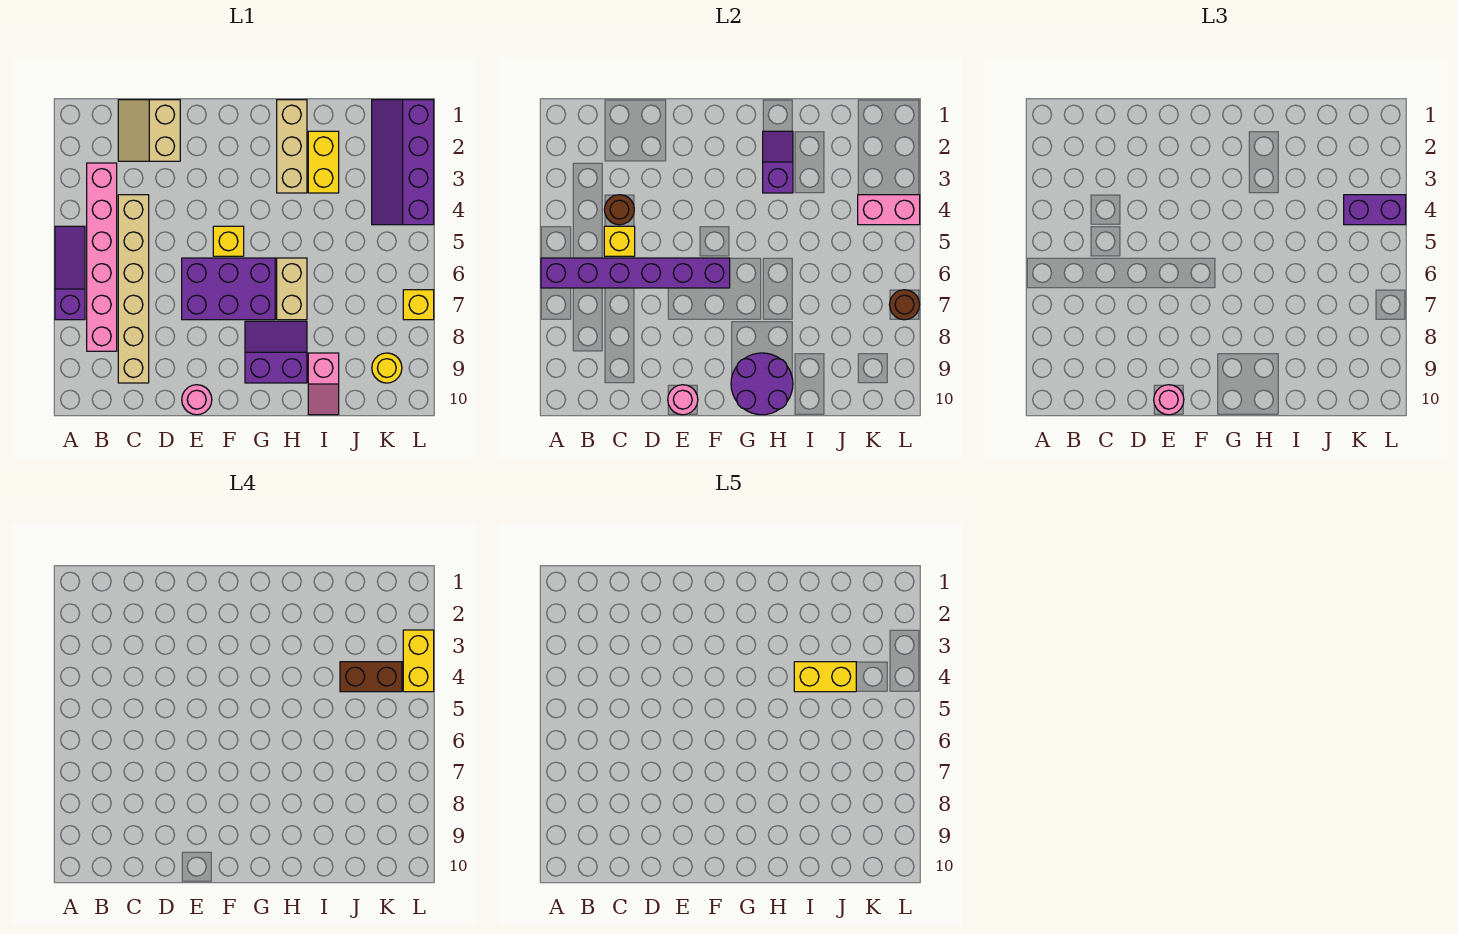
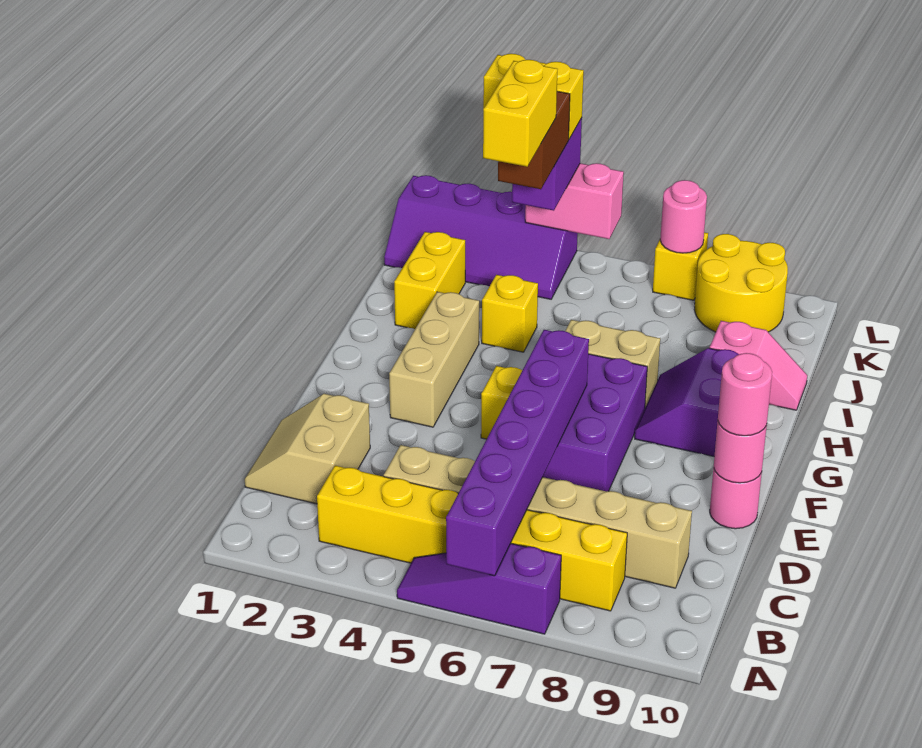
pink brick B3:B8 level 1 -> yellow brick B3:B8 level 1
tan slope C1:D2 level 1 top D -> tan slope C1:D2 level 1 top 2
brown round brick C4 level 2 -> none
yellow brick C5 level 2 -> yellow brick I4 level 1
purple round brick G9:H10 level 2 -> none
tan brick H1:H3 level 1 -> tan brick F3:H3 level 1
purple slope H2:H3 level 2 top 3 -> none
yellow brick I2:I3 level 1 -> yellow brick I2:J2 level 1
pink brick K4:L4 level 2 -> pink brick L4:L5 level 2
yellow round brick K9 level 1 -> yellow round brick K8:L9 level 1
brown round brick L7 level 2 -> pink round brick L7 level 2

